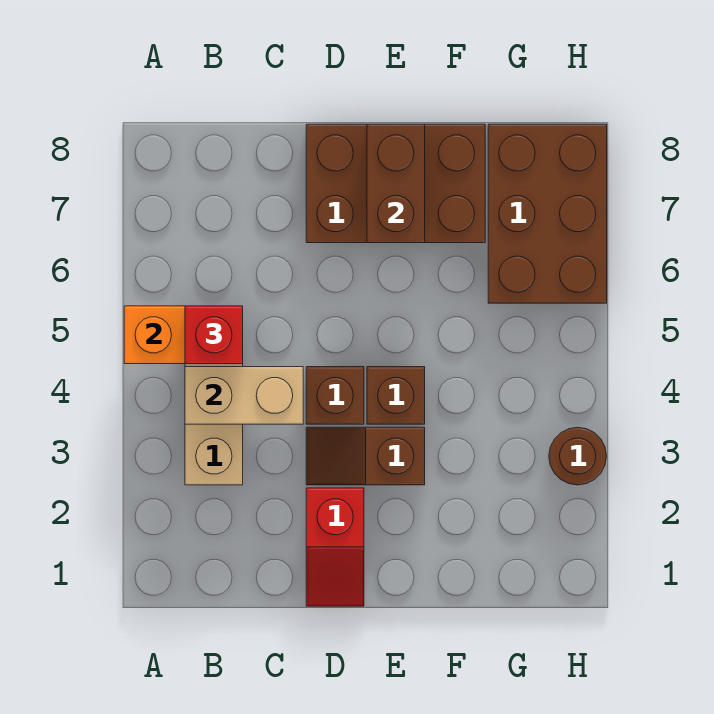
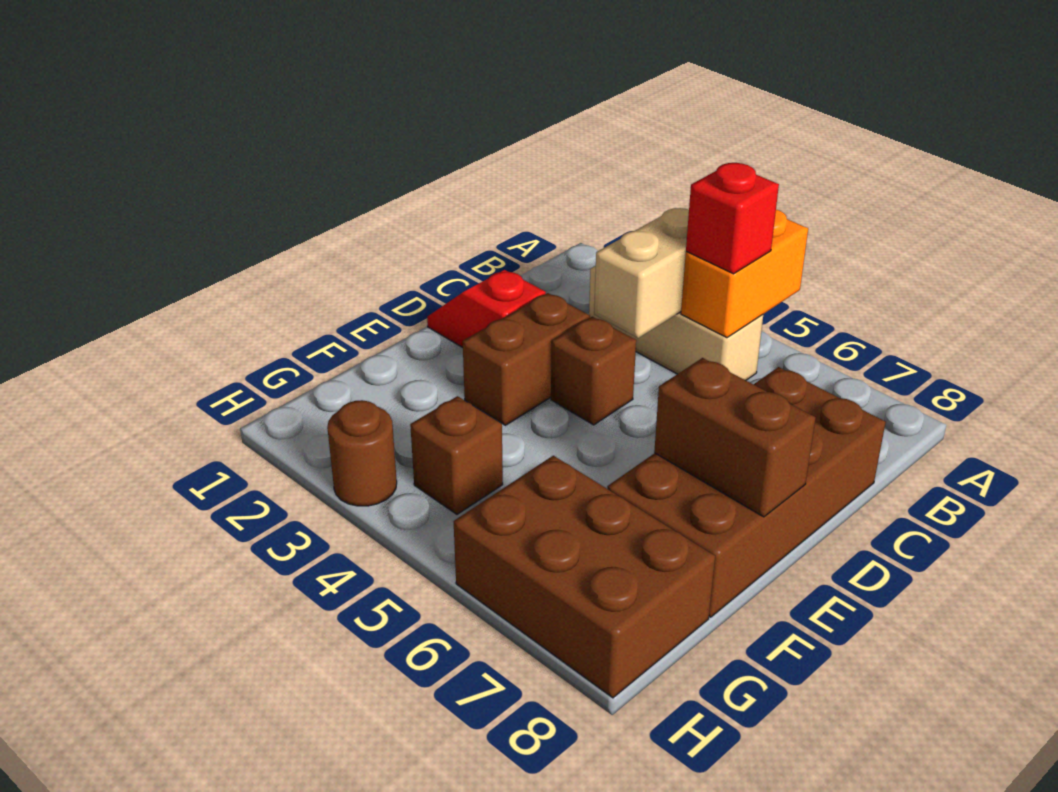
brown slope D3:E3 level 1 top E -> brown brick D3:E3 level 1
brown brick D7:F8 level 1 -> brown brick C7:F8 level 1
brown brick E4 level 1 -> brown brick G4 level 1

